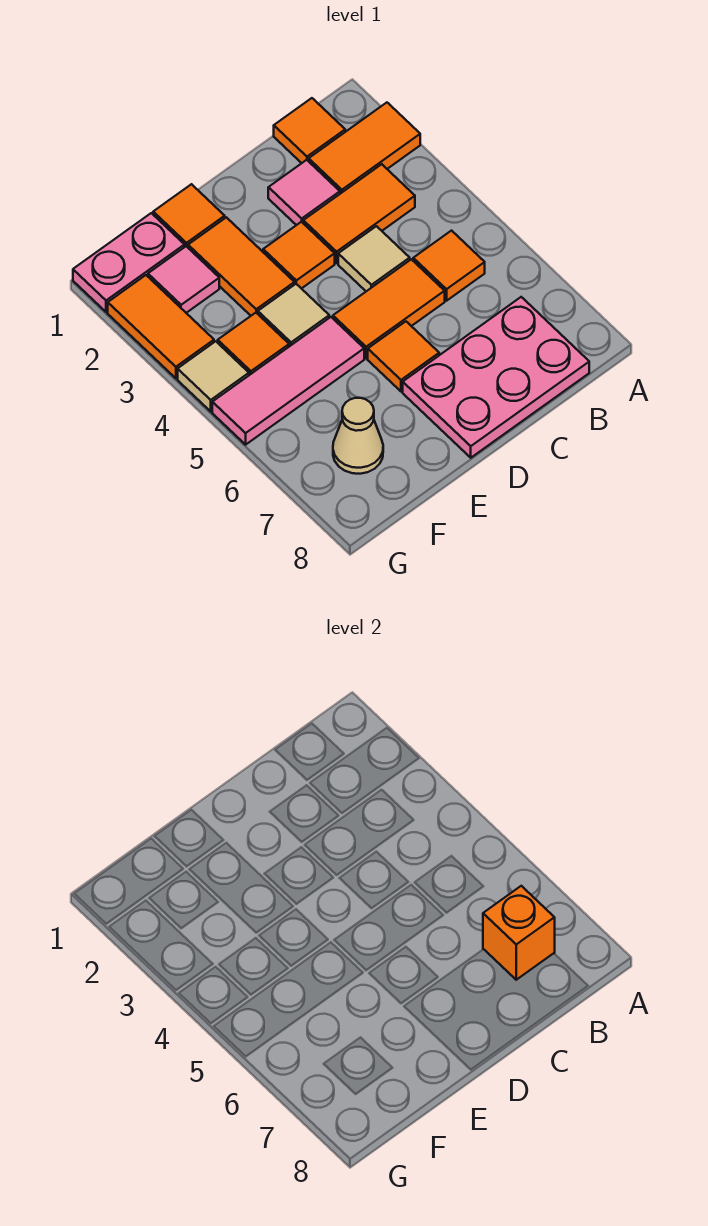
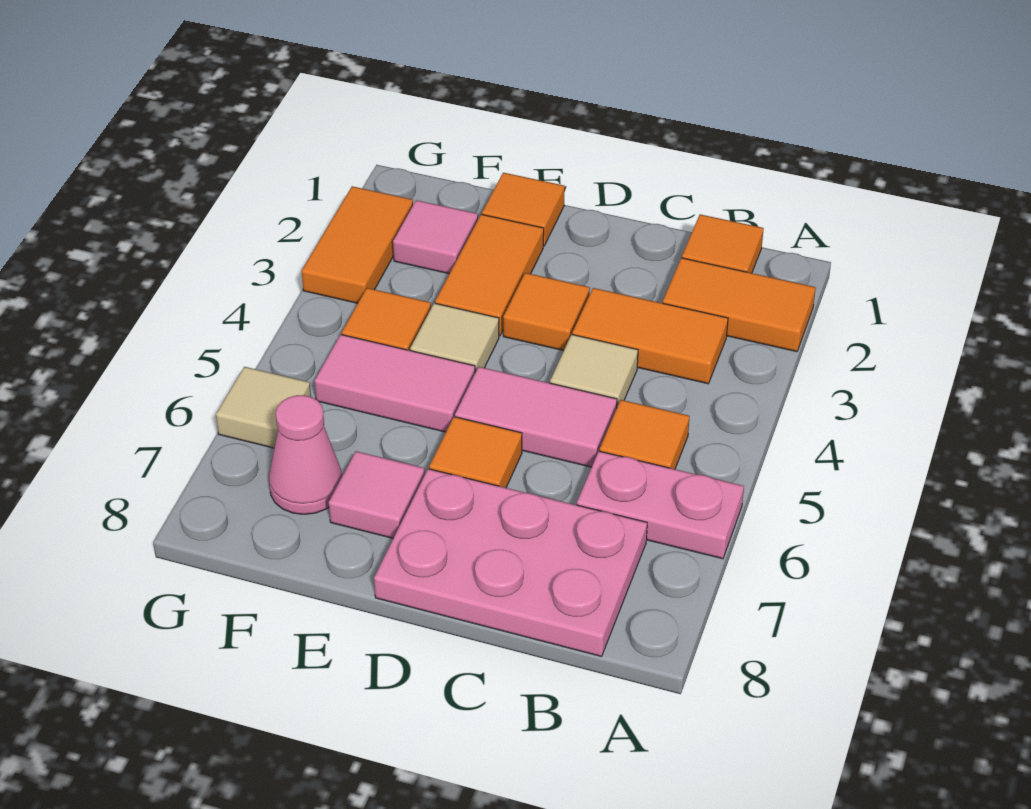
orange brick B7 level 2 -> none
pink tile C2 level 1 -> pink tile E7 level 1
orange tile C5:D5 level 1 -> pink tile C5:D5 level 1
pink tile E5:G5 level 1 -> pink tile E5:F5 level 1
pink plate F1:G1 level 1 -> pink plate A6:B6 level 1
tan cone F7 level 1 -> pink cone F7 level 1
tan tile G4 level 1 -> tan tile G6 level 1

